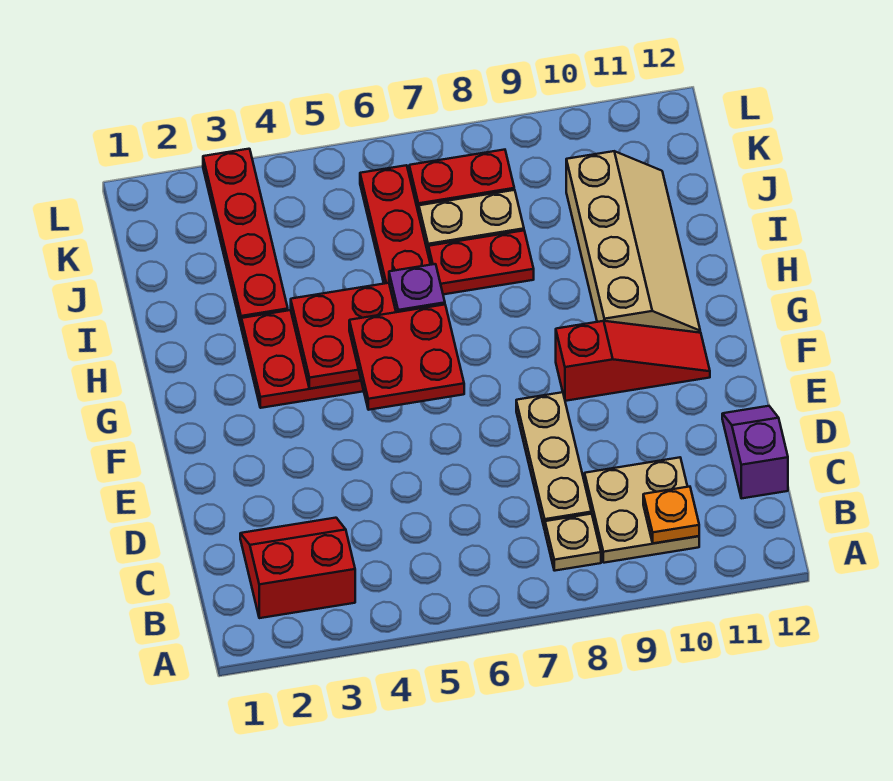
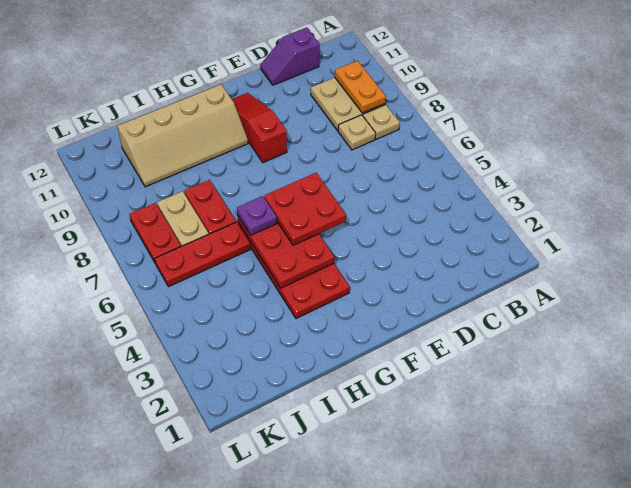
red slope B2:C3 level 1 top B -> none
orange plate B10 level 2 -> orange plate B9:B10 level 2
tan plate C8:E8 level 1 -> tan plate C8 level 1
tan slope G10:J11 level 1 top 10 -> tan slope G10:J11 level 1 top 11
red plate I3:L3 level 1 -> none

